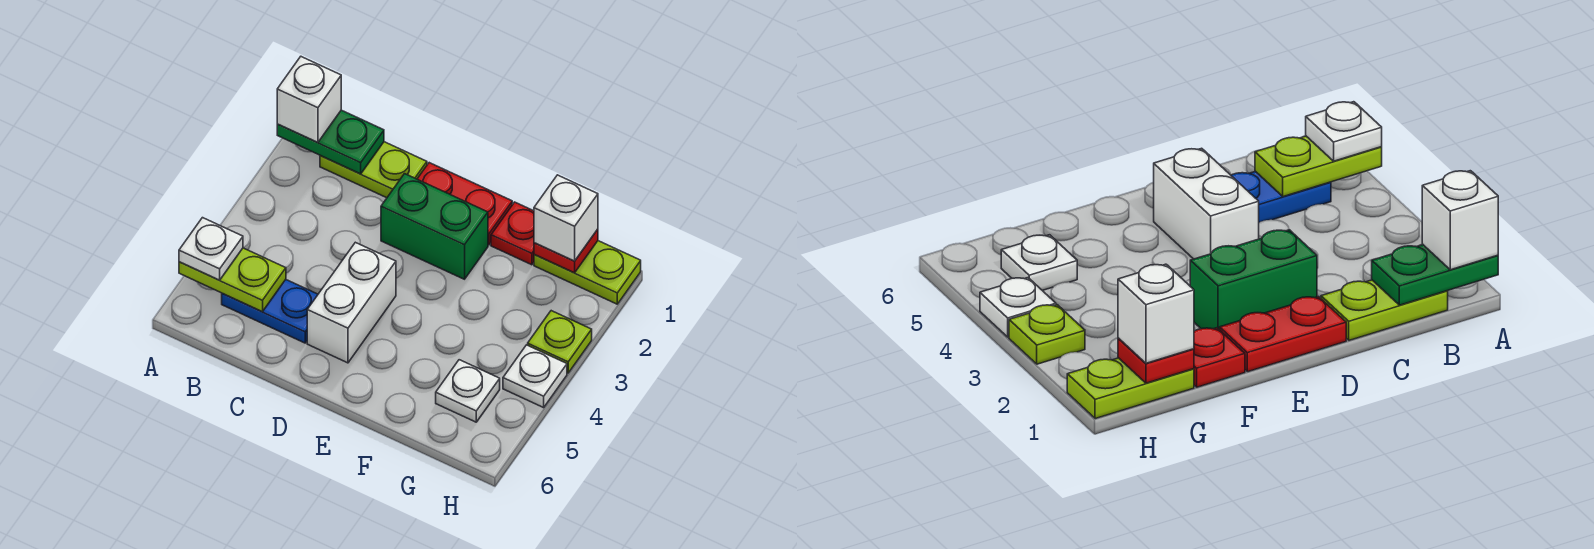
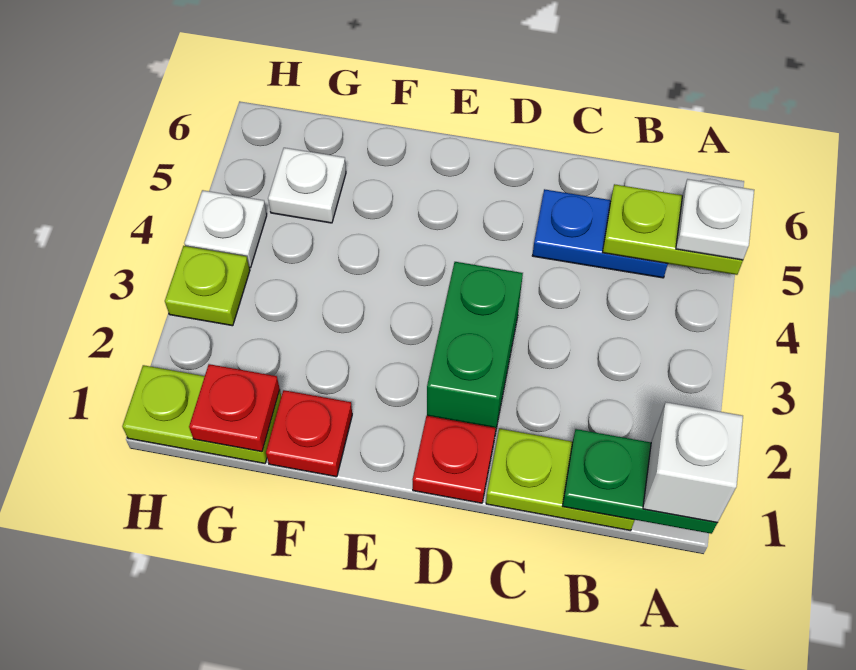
red plate D1:E1 level 1 -> red plate D1 level 1
green brick D2:E2 level 1 -> green brick D2:D3 level 1
white brick D4:D5 level 1 -> none
white brick G1 level 3 -> none

